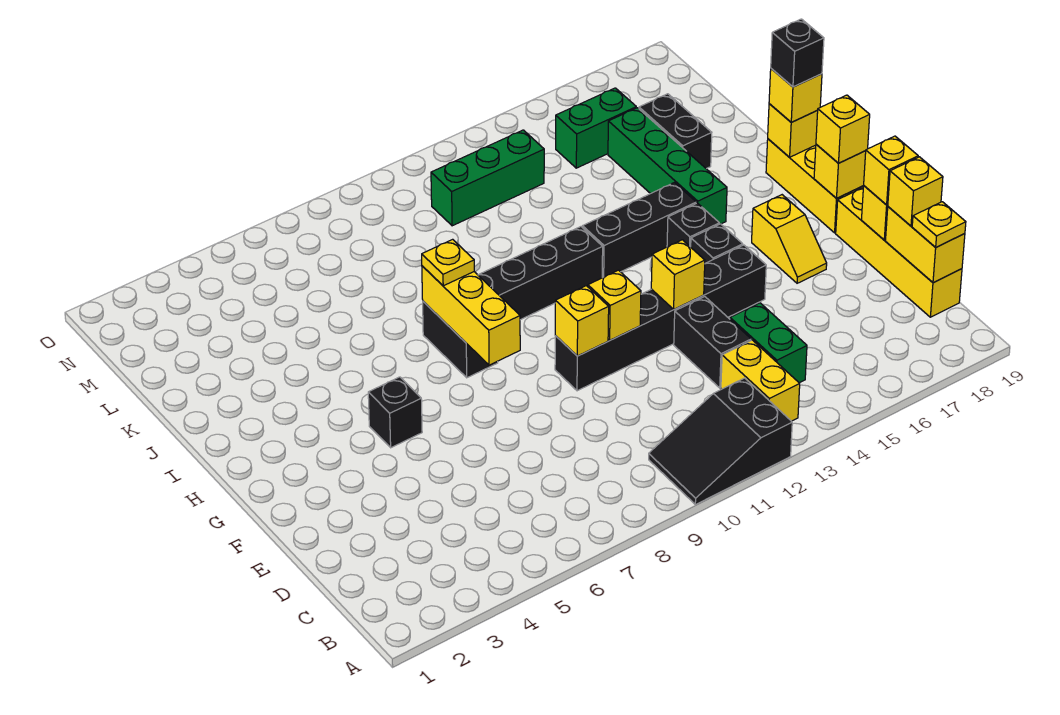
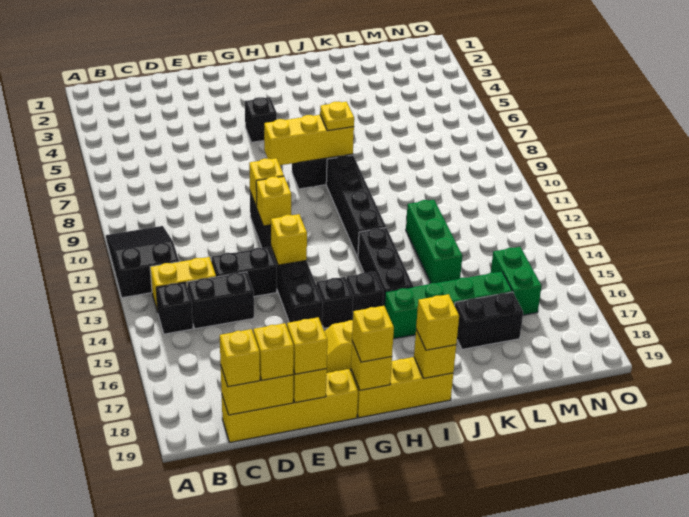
green brick C14:D14 level 1 -> black brick C14:D14 level 1
yellow plate C19 level 3 -> yellow brick C19 level 3
black brick I19 level 4 -> black brick B14 level 1
green brick M11:M13 level 1 -> green brick K12:K14 level 1

